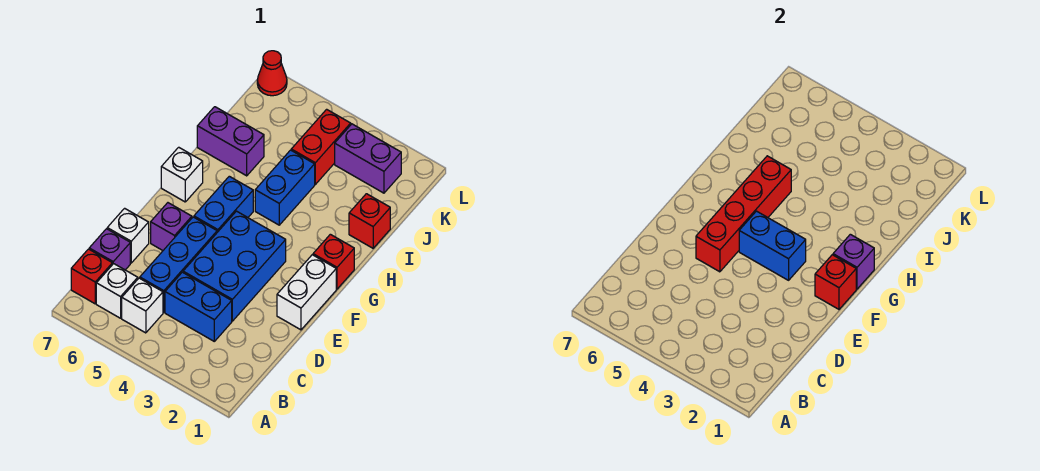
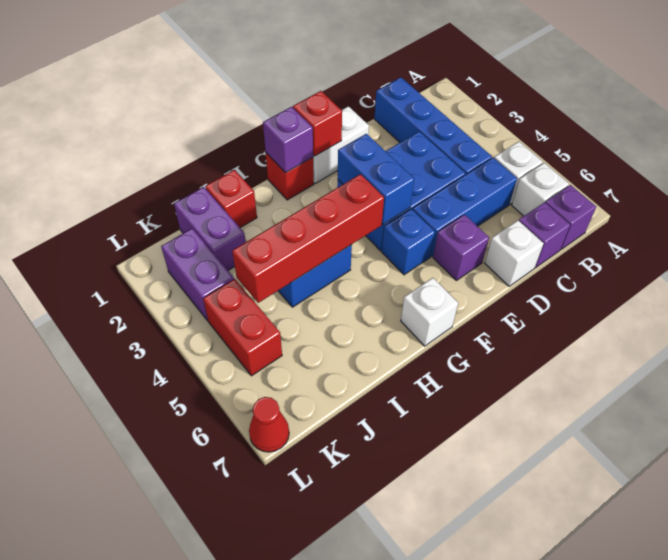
red brick B7 level 1 -> purple brick B7 level 1
blue brick C3:C4 level 1 -> blue brick C1:C4 level 1
red brick E5:H5 level 2 -> red brick G4:J4 level 2
blue brick F5:G5 level 1 -> blue brick F5 level 1
purple brick I6:I7 level 1 -> purple brick J1:J2 level 1
red brick J4:K4 level 1 -> red brick K4:K5 level 1

